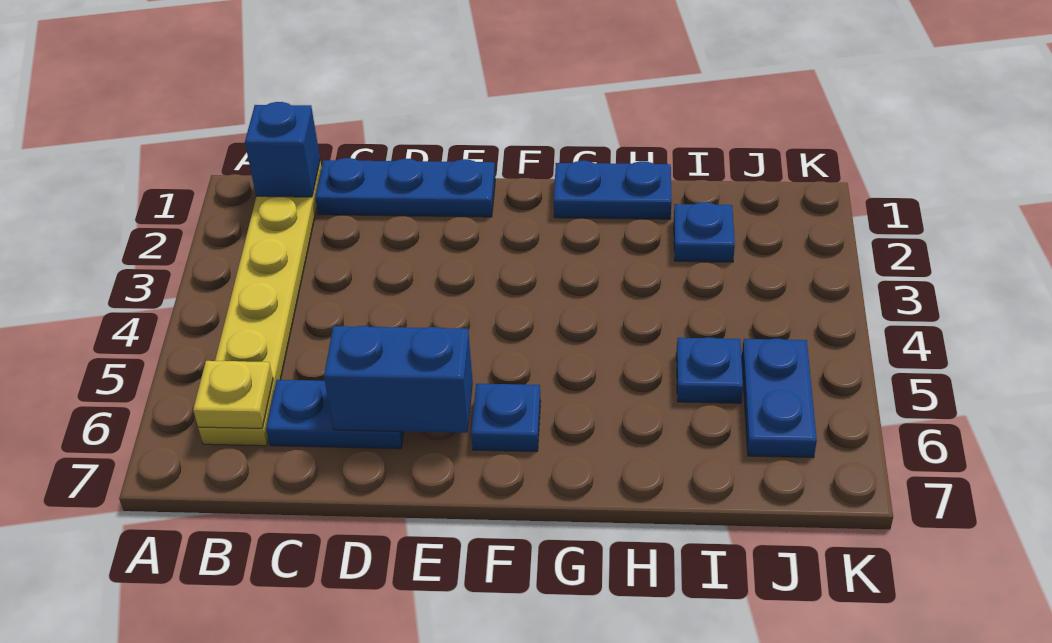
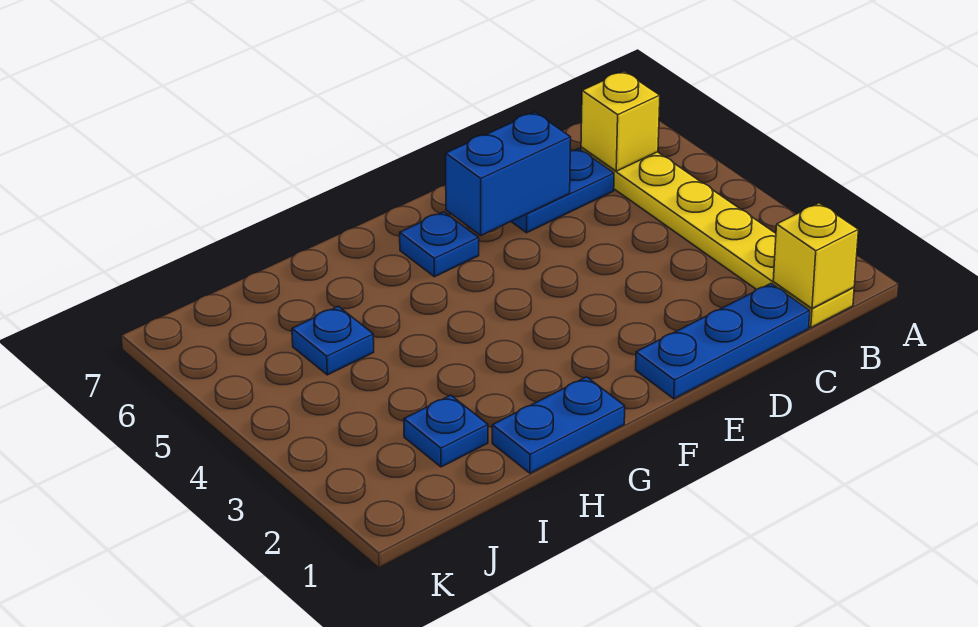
blue brick B1 level 2 -> yellow brick B1 level 2
yellow plate B6 level 2 -> yellow brick B6 level 2
blue plate J5:J6 level 1 -> none

